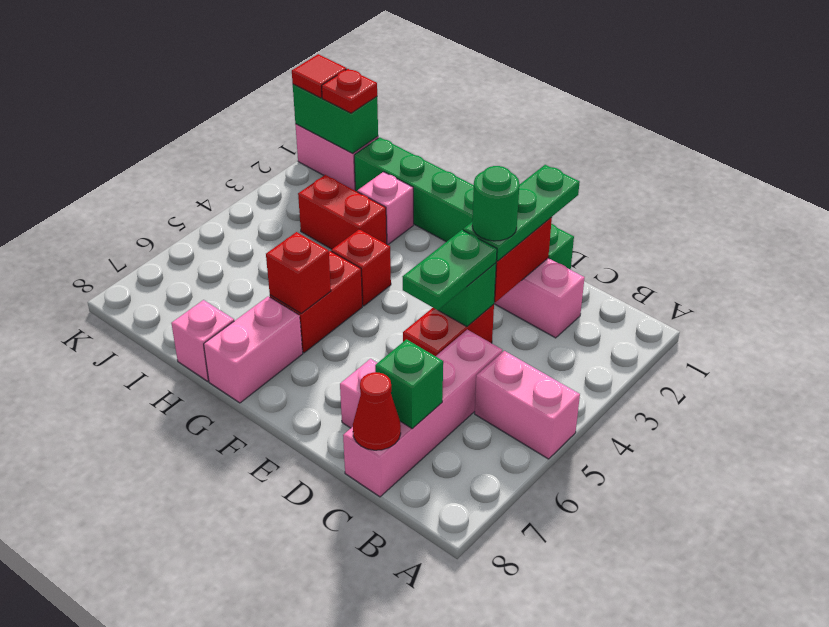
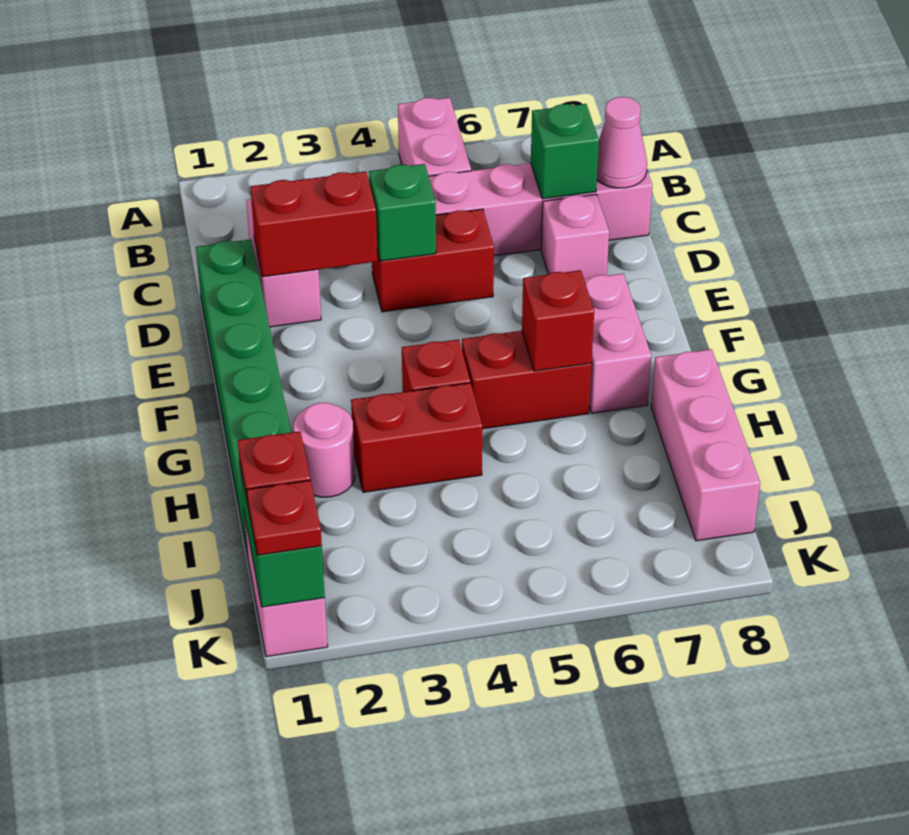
red cone C8 level 2 -> pink cone C8 level 2
green plate D1:D3 level 3 -> none
green round brick D3 level 4 -> none
green plate D4:D5 level 3 -> none
pink brick G7:G8 level 1 -> pink brick F7:G7 level 1
pink brick H2 level 1 -> pink round brick H2 level 1
red brick H3:I3 level 1 -> red brick H3:H4 level 1
pink brick H8 level 1 -> pink brick H8:J8 level 1
red tile K1 level 3 -> red plate K1 level 3

